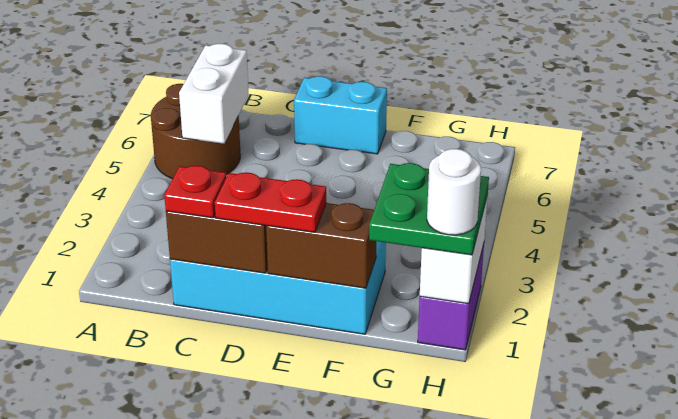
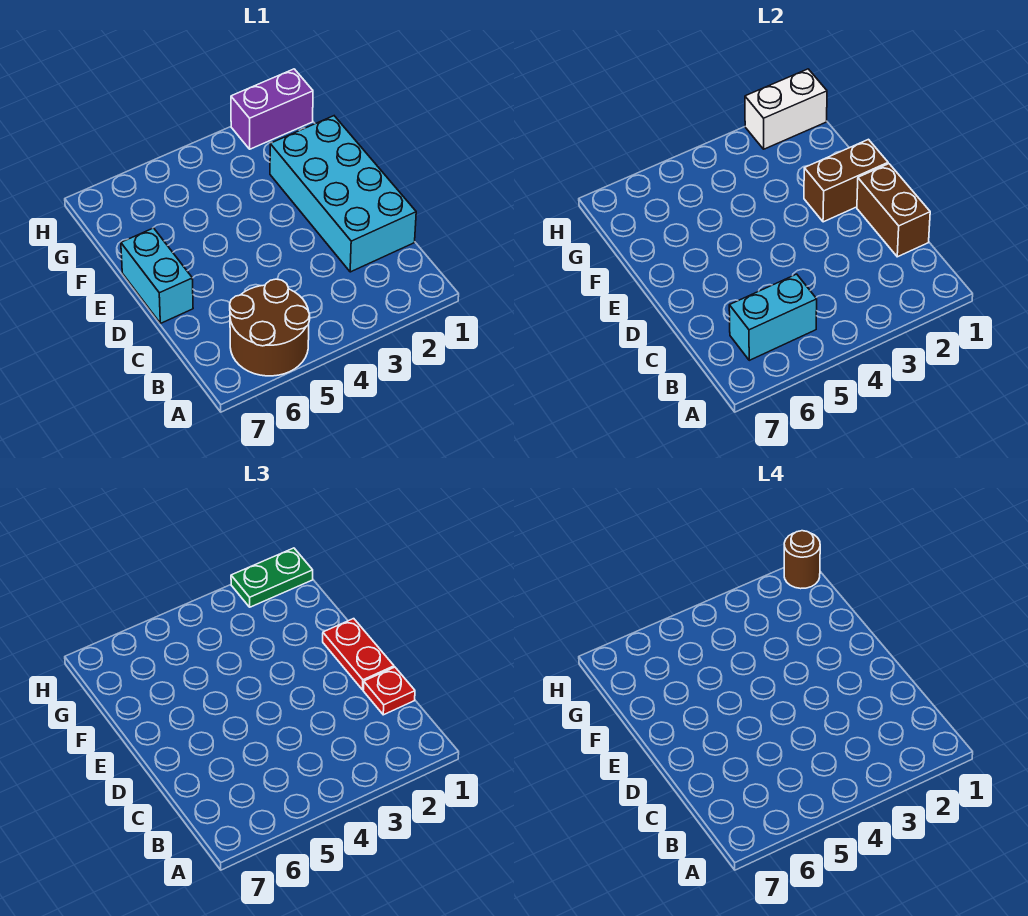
white brick B5:B6 level 2 -> cyan brick B5:B6 level 2
brown brick E1:F1 level 2 -> brown brick E1:E2 level 2
green plate G1:H2 level 3 -> green plate H1:H2 level 3
white round brick H1 level 4 -> brown round brick H1 level 4

